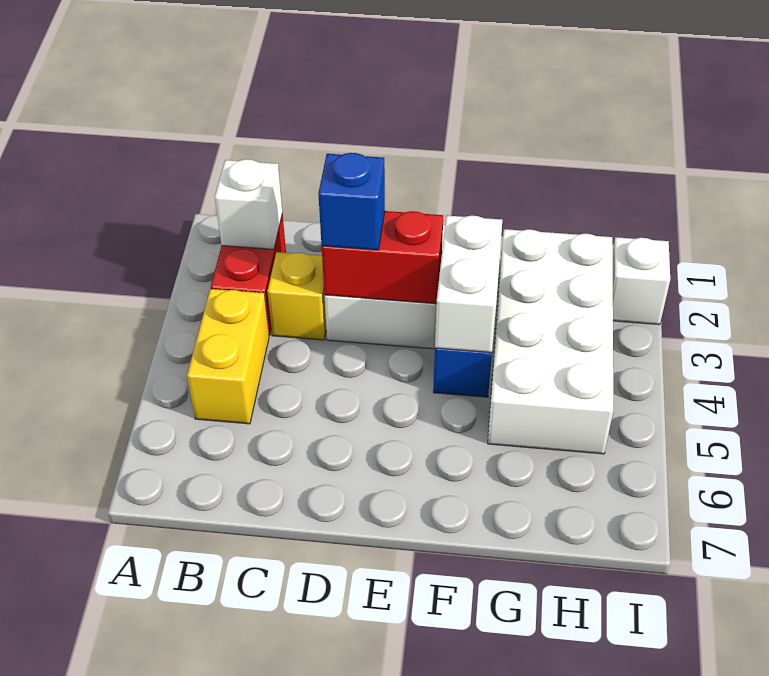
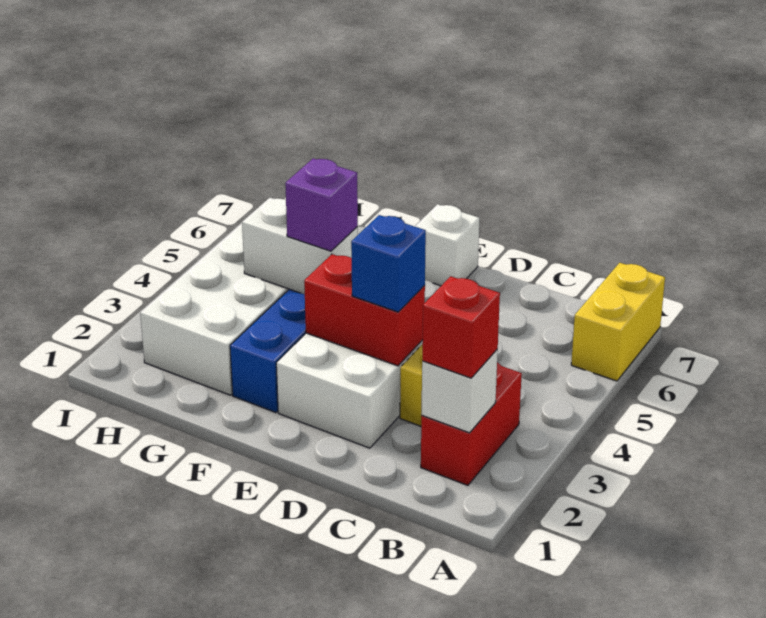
none -> red brick B2 level 3
yellow brick B4:B5 level 1 -> yellow brick A6:A7 level 1
white brick F3:F4 level 2 -> white brick F4:G4 level 2
none -> purple brick F4 level 3
white brick I2 level 1 -> white brick E7 level 1

